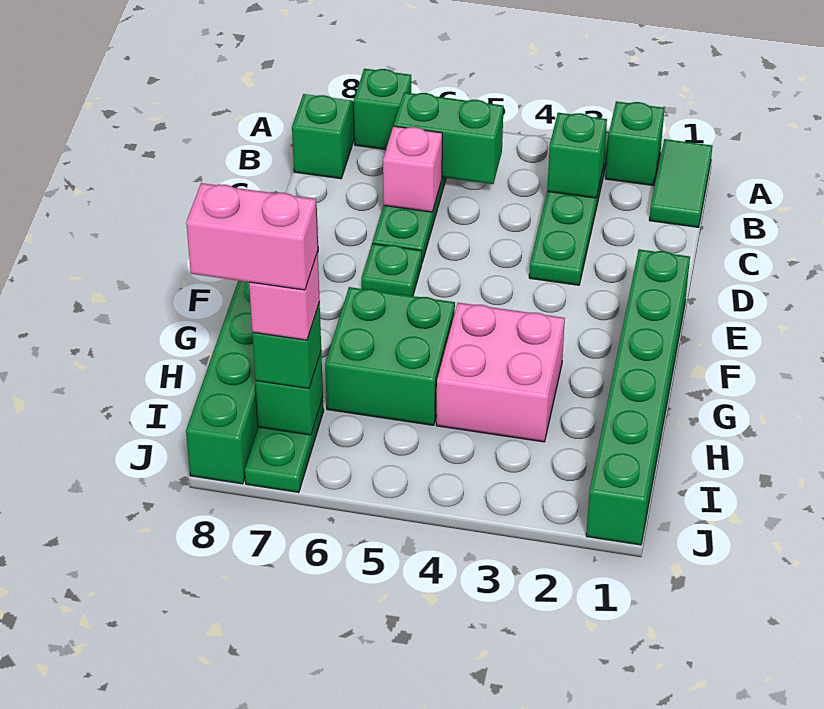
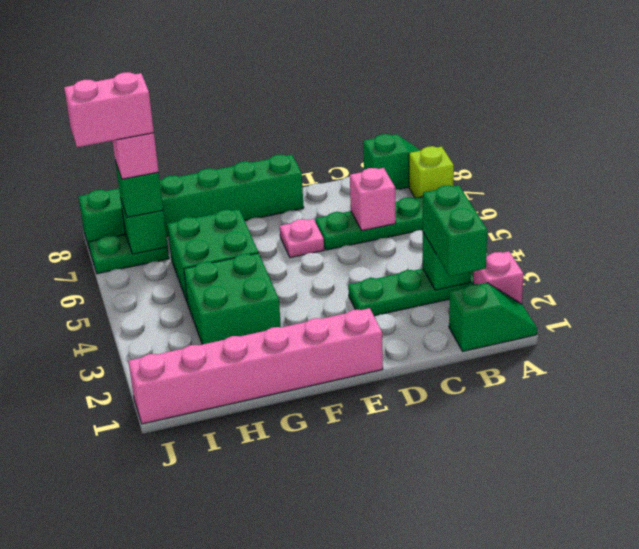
green tile A1:B1 level 1 -> green slope A1:B1 level 1 top B
green brick A2 level 1 -> pink brick A2 level 1
green brick A7 level 1 -> lime brick A7 level 1
green brick B5:B6 level 2 -> green brick B2:B3 level 3
green brick E1:J1 level 1 -> pink brick E1:J1 level 1
green plate E6 level 1 -> pink plate E6 level 1
pink brick G3:H4 level 1 -> green brick G3:H4 level 1
pink brick I7:I8 level 5 -> pink brick I7:J7 level 5

